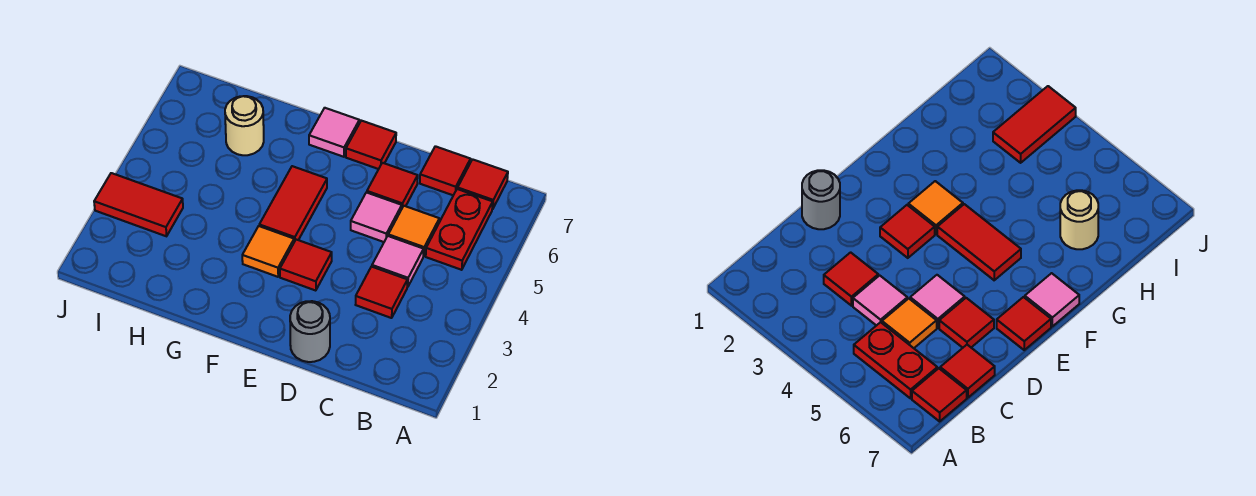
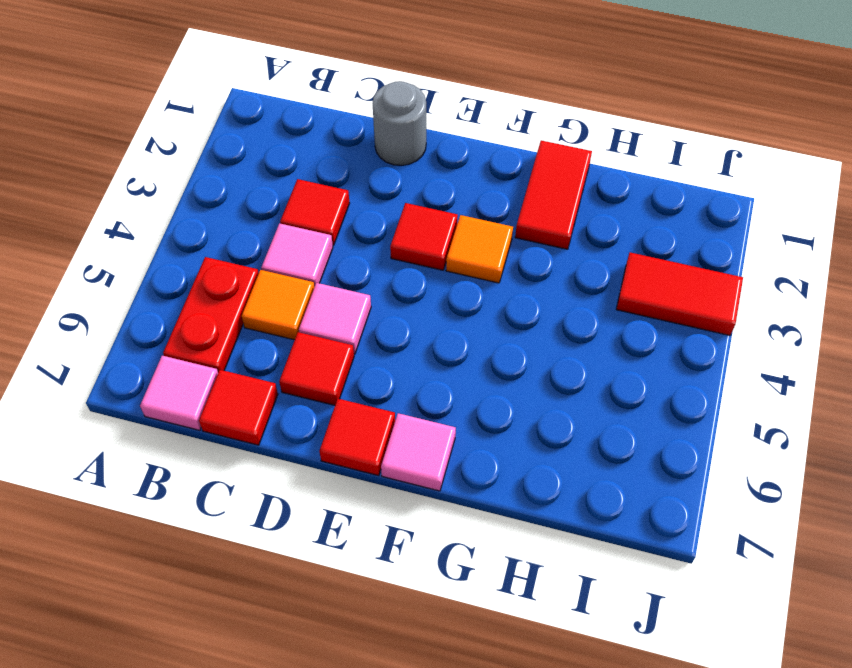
red tile B7 level 1 -> pink tile B7 level 1
red tile F4:F5 level 1 -> red tile G1:G2 level 1
tan round brick H6 level 1 -> none

